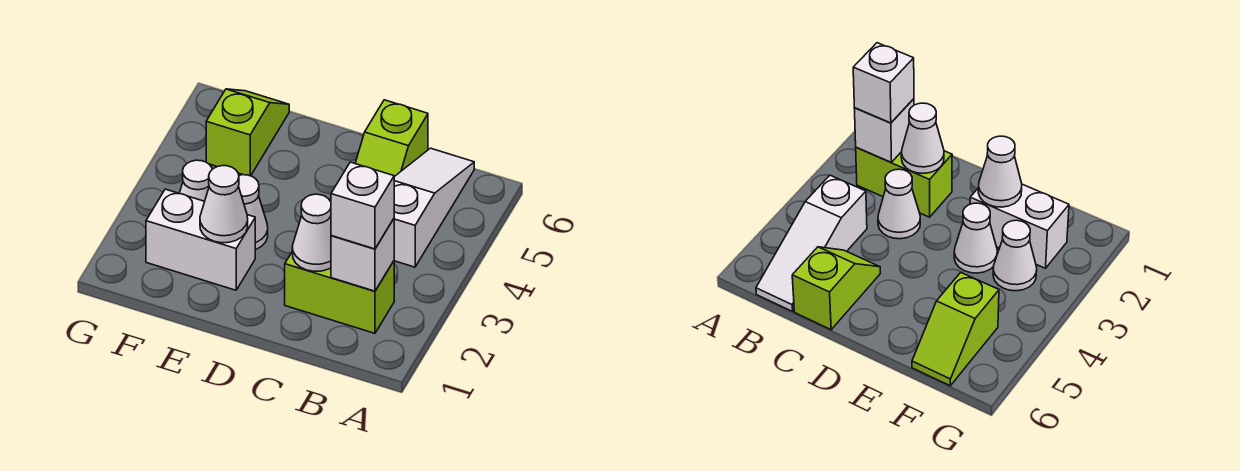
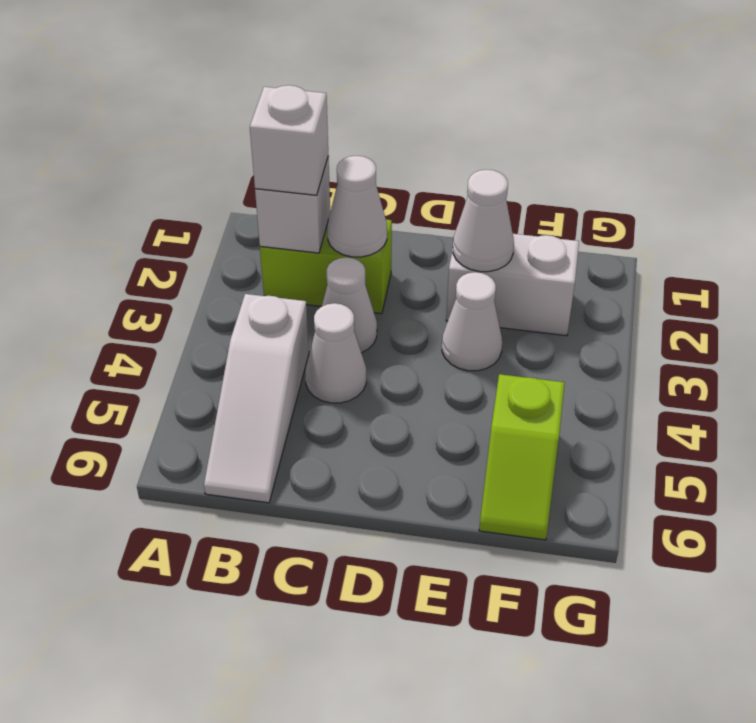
lime slope C5:C6 level 1 top 6 -> none
white cone F3 level 1 -> white cone C4 level 1

